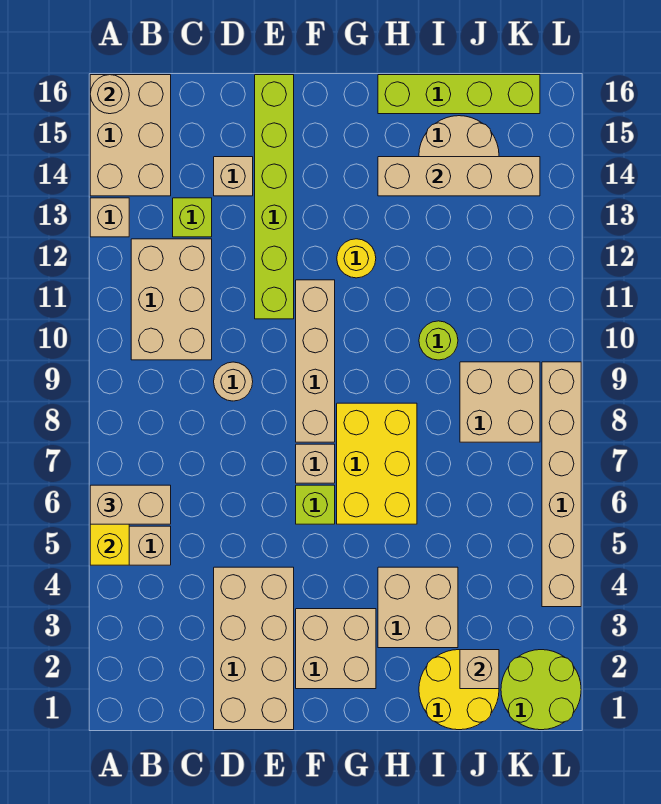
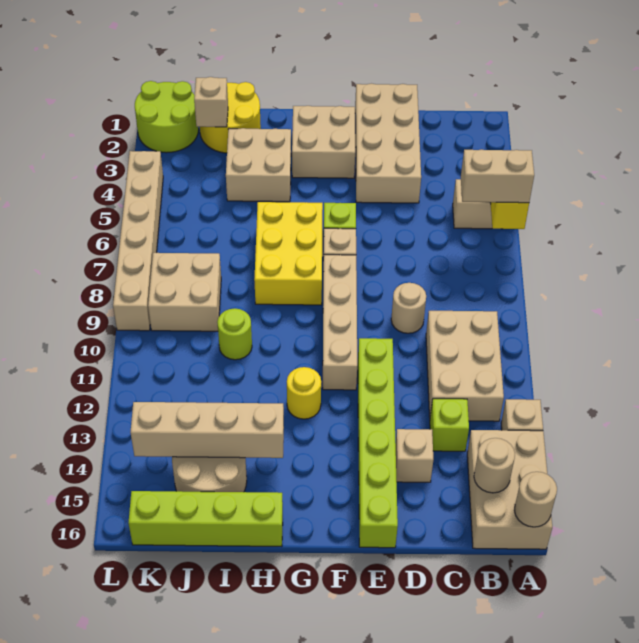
none -> tan round brick B15 level 2

